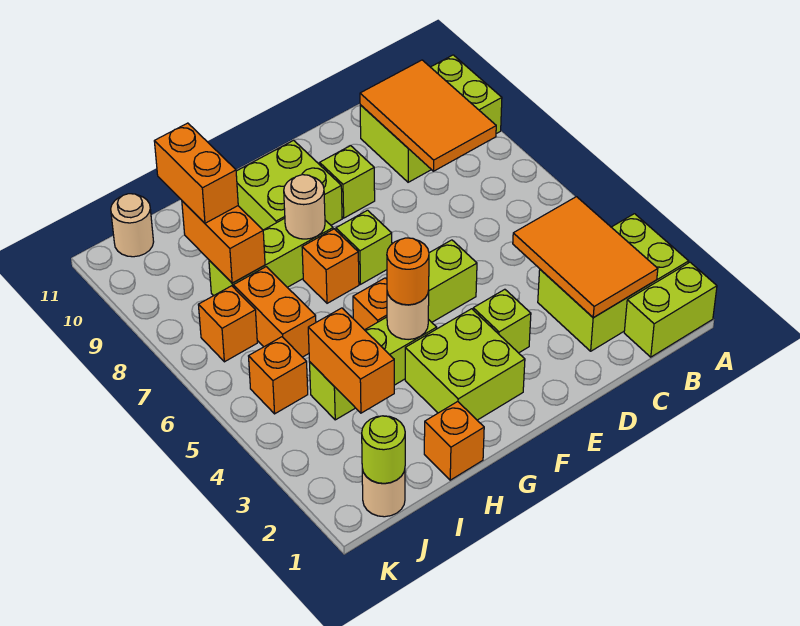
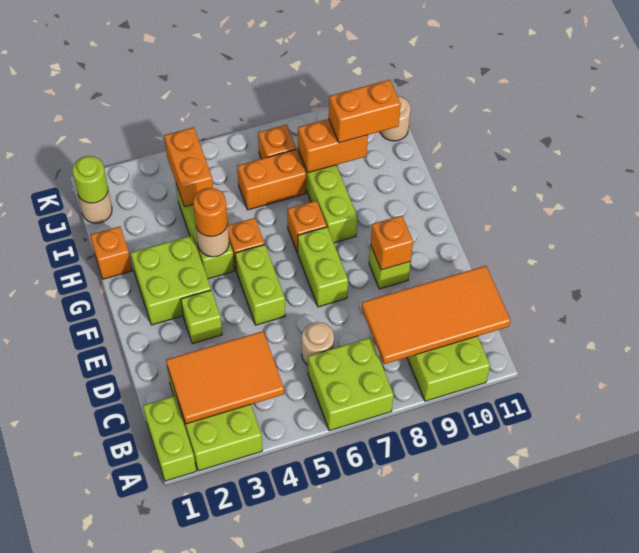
orange tile B8:C10 level 2 -> orange tile B8:C11 level 2
lime brick F7 level 1 -> lime brick E7:F7 level 1
lime brick F9:G10 level 1 -> lime brick A6:B7 level 1
tan round brick G8 level 2 -> tan round brick C6 level 1
orange brick I3:I4 level 2 -> orange brick I4:J4 level 2
orange brick J5 level 1 -> orange brick E9 level 2

